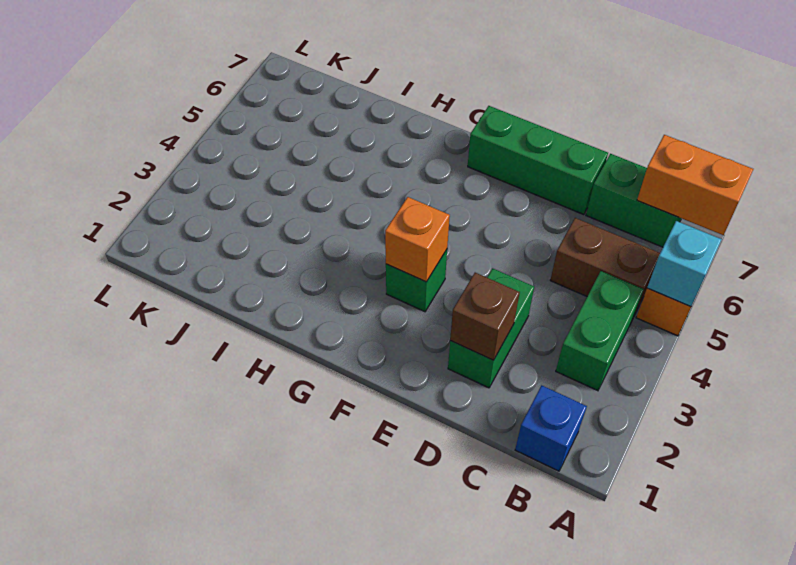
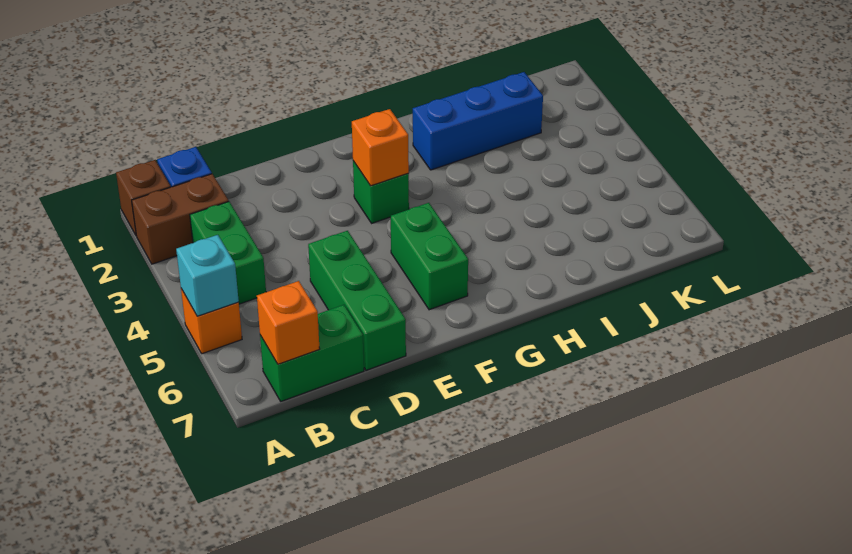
orange brick A7:B7 level 2 -> orange brick B7 level 2
brown brick B5:C5 level 1 -> brown brick A2:B2 level 1
green brick D2:D3 level 1 -> green brick F5:F6 level 1
brown brick D2 level 2 -> brown brick A1 level 1
green brick D7:F7 level 1 -> green brick D5:D7 level 1
none -> blue brick H2:J2 level 1

